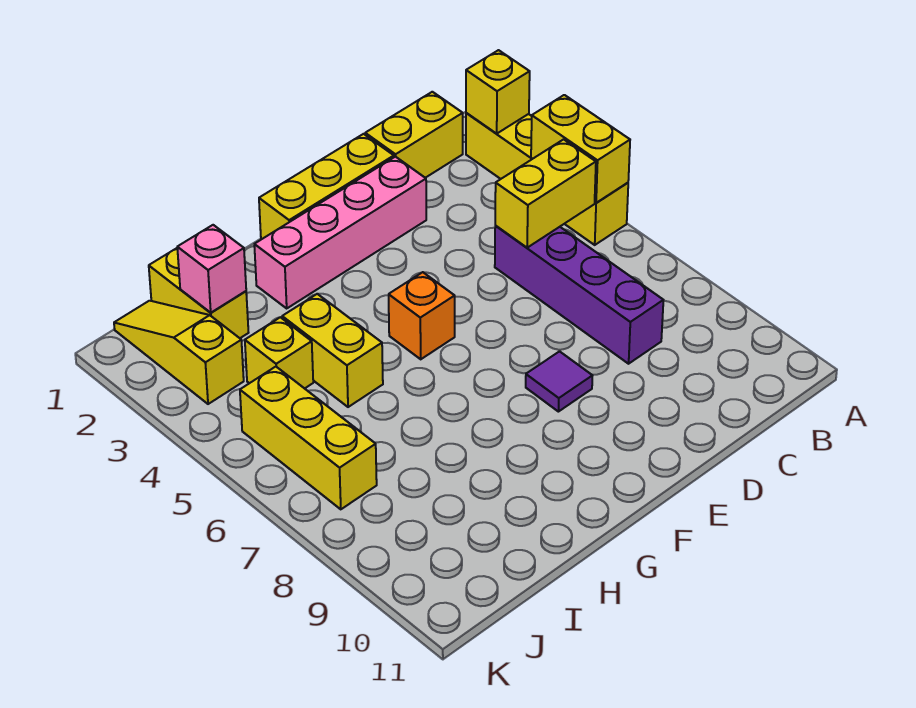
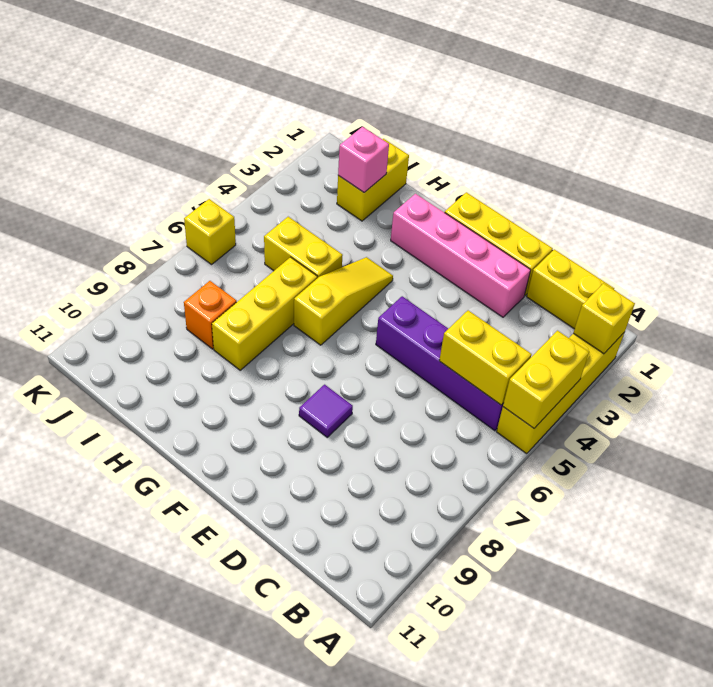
purple brick C5:C8 level 1 -> purple brick B5:E5 level 1
orange brick F5 level 1 -> orange brick I8 level 1
yellow brick H4:H5 level 1 -> yellow brick H5:I5 level 1
yellow brick I4 level 1 -> yellow brick K6 level 1
yellow slope J1:J3 level 1 top 3 -> yellow slope G4:G6 level 1 top 6
yellow brick J5:J7 level 1 -> yellow brick H6:H8 level 1

